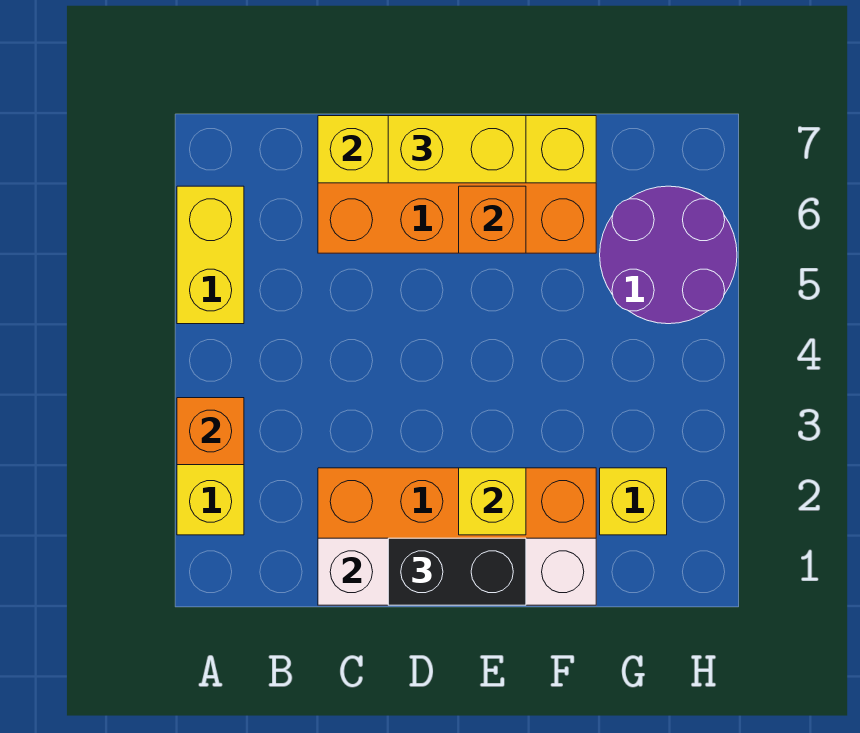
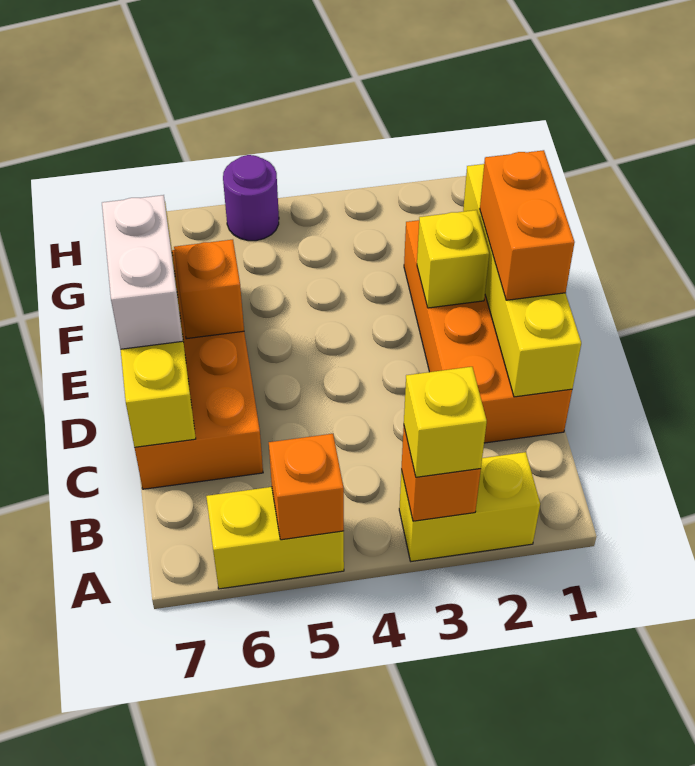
none -> orange brick A5 level 2
white brick C1:F1 level 2 -> yellow brick C1:F1 level 2
black brick D1:E1 level 3 -> orange brick D1:E1 level 3
yellow brick D7:E7 level 3 -> white brick D7:E7 level 3
yellow brick G2 level 1 -> yellow brick A3 level 3
purple round brick G5:H6 level 1 -> purple round brick H5 level 1

